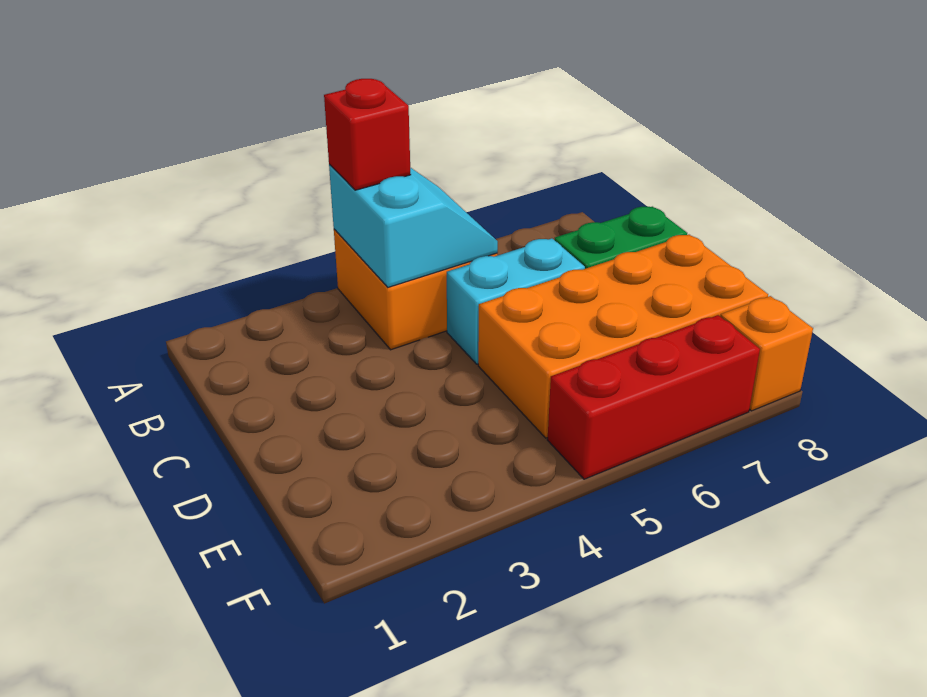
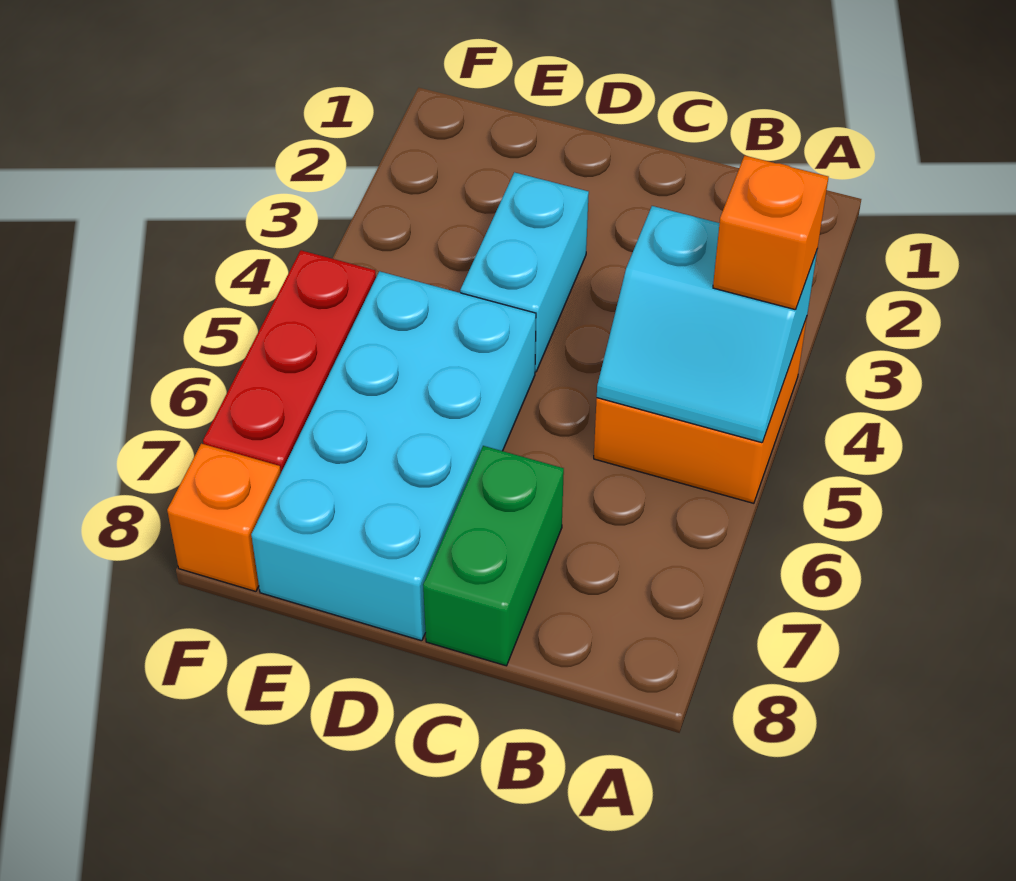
red brick A4 level 3 -> orange brick A4 level 3
cyan brick C5:C6 level 1 -> cyan brick D3:D4 level 1
orange brick D5:E8 level 1 -> cyan brick D5:E8 level 1

